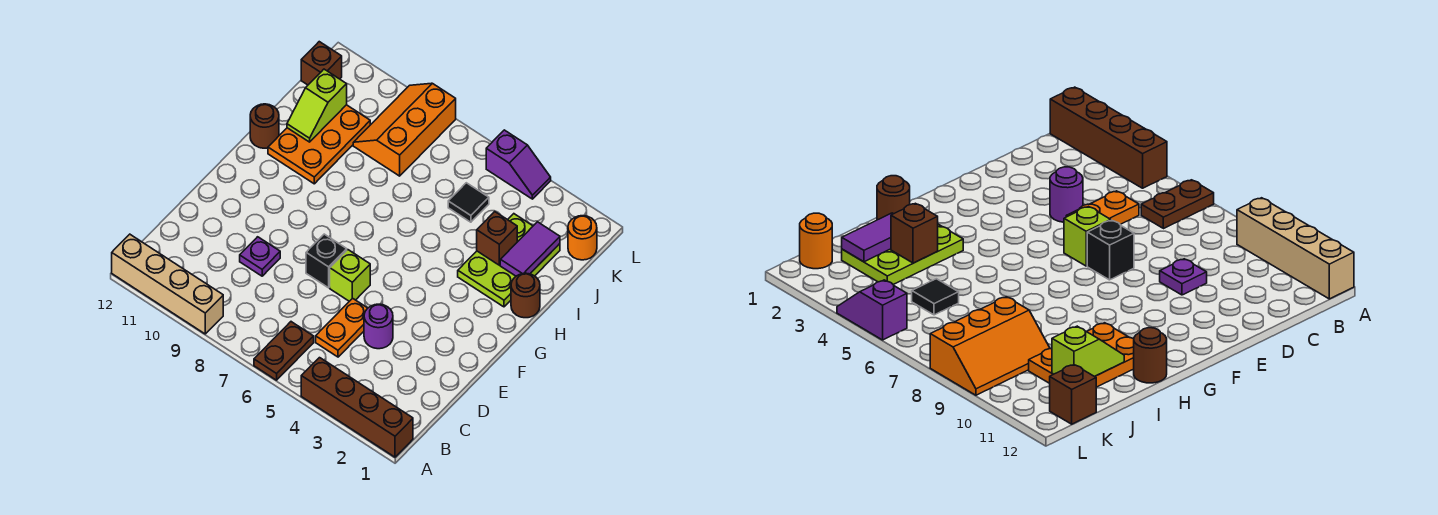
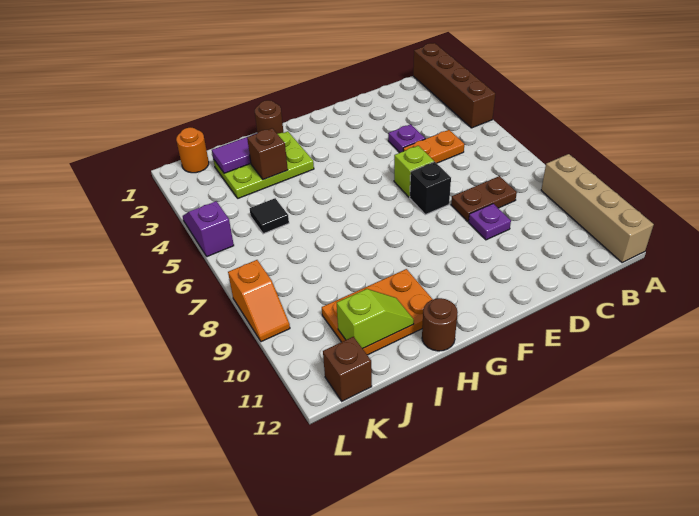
brown plate A6:B6 level 1 -> brown plate C8:D8 level 1
purple round brick D4 level 1 -> purple plate D4 level 1
orange slope J8:L9 level 1 top 8 -> orange slope L8:L9 level 1 top 8

